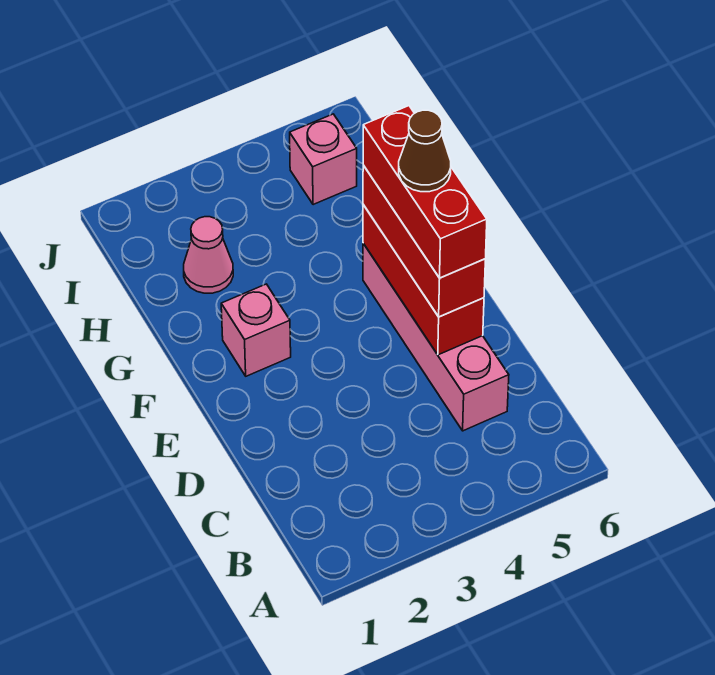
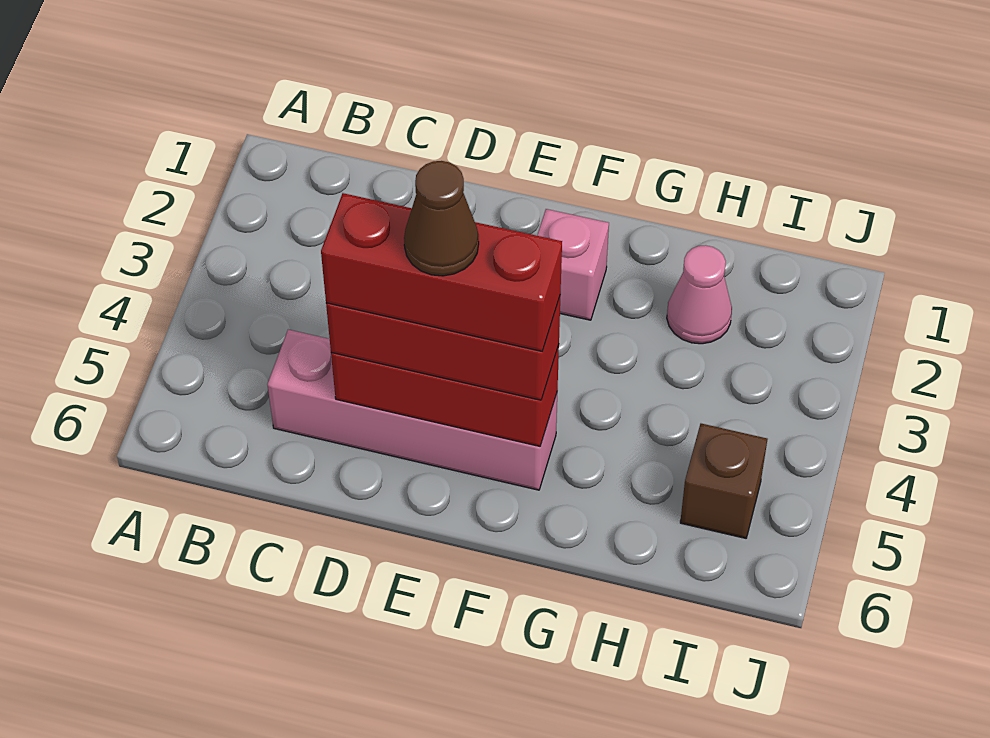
pink brick I5 level 1 -> brown brick I5 level 1

